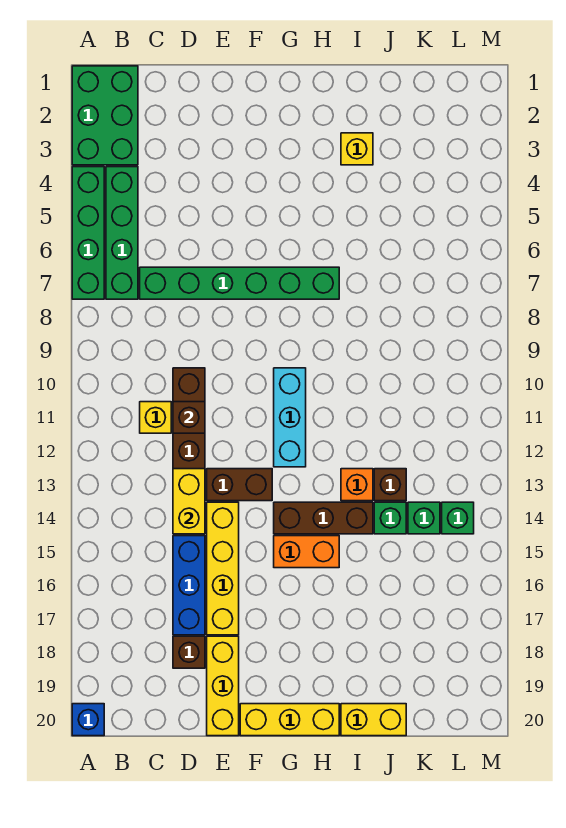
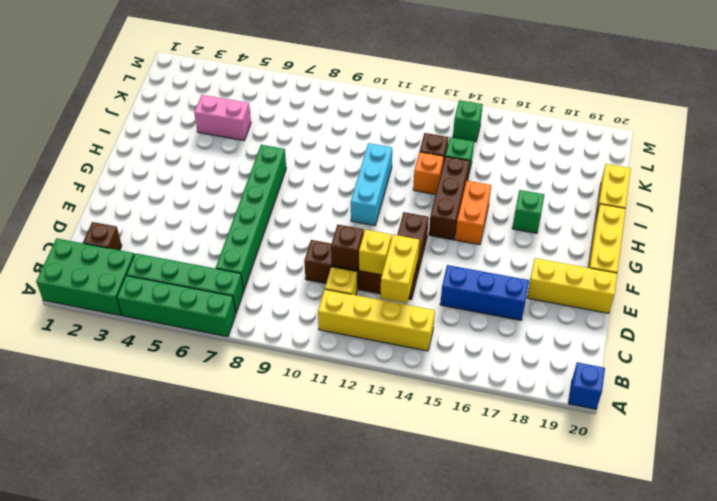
yellow brick D13:D14 level 2 -> yellow brick C13:D13 level 2
brown brick D18 level 1 -> brown brick C2 level 1
yellow brick E14:E17 level 1 -> yellow brick B11:B14 level 1
cyan brick G10:G12 level 1 -> cyan brick G11:I11 level 1
yellow brick I3 level 1 -> yellow brick D12 level 2
none -> pink brick J4:J5 level 1
green brick K14 level 1 -> green brick H17 level 1

